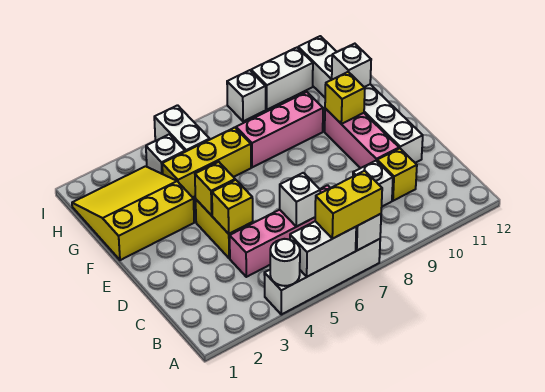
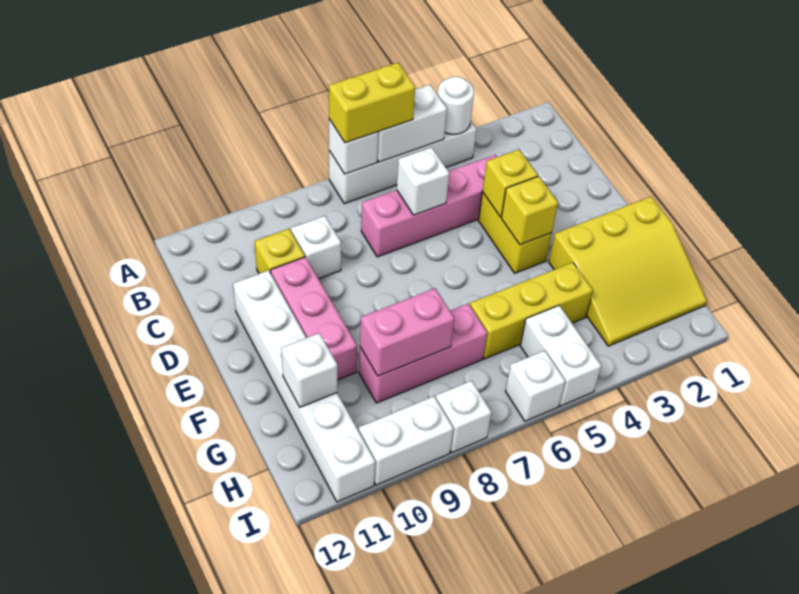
yellow brick F10 level 2 -> none
none -> pink brick G8:G9 level 2
white brick H4 level 1 -> white brick I6 level 1

